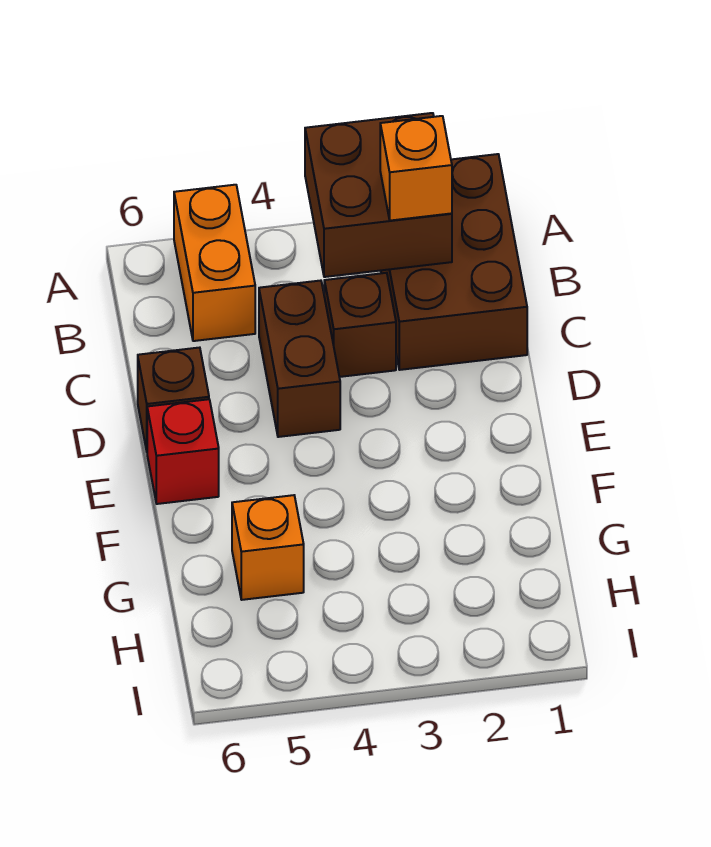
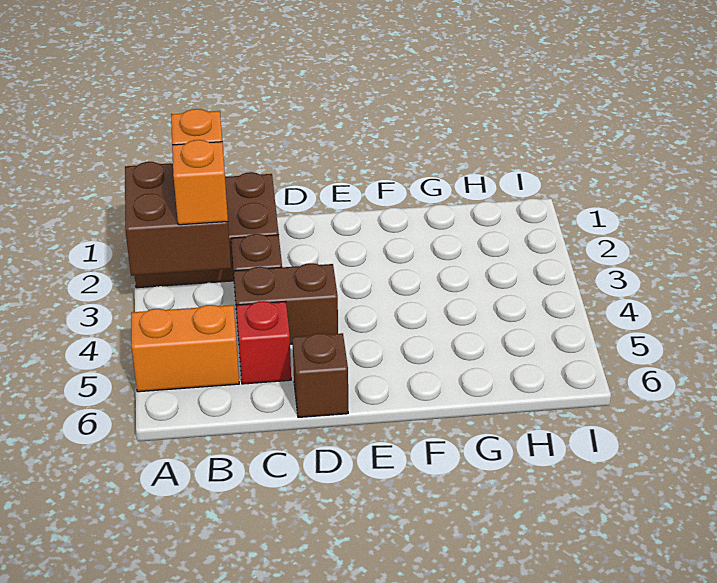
red brick E6 level 1 -> red brick C5 level 1
orange brick G5 level 1 -> orange brick B3 level 3

